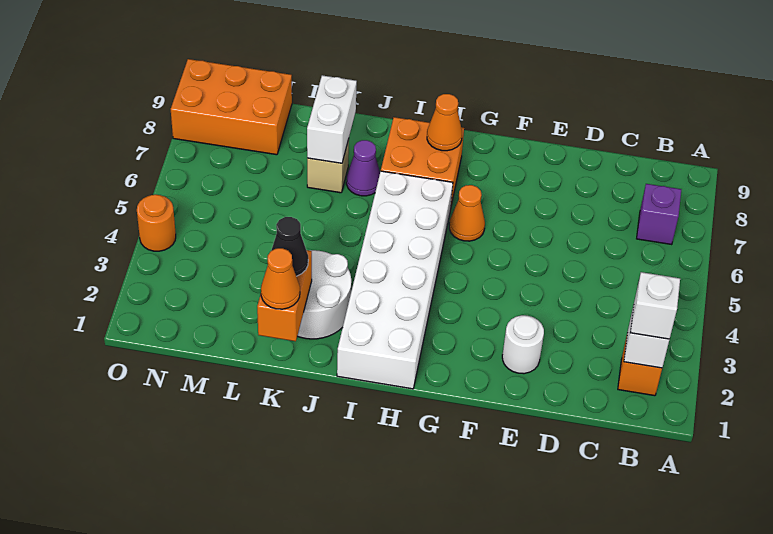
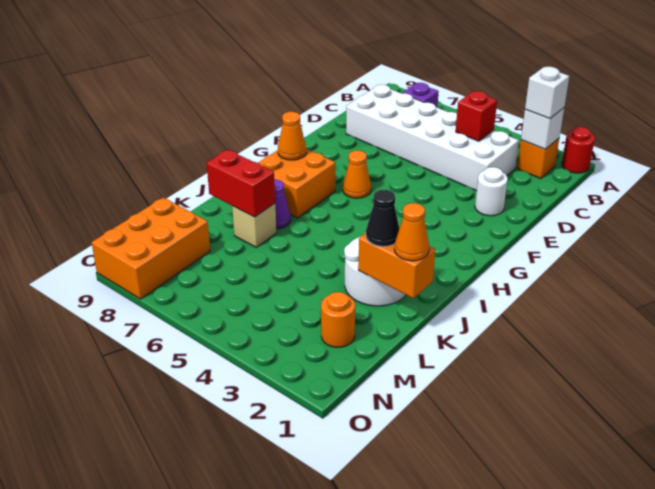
none -> red round brick A1 level 1
none -> red brick C4 level 2
white brick H1:I6 level 1 -> white brick C3:D8 level 1
white brick K7:K8 level 2 -> red brick K7:K8 level 2
orange round brick O4 level 1 -> orange round brick M2 level 1

